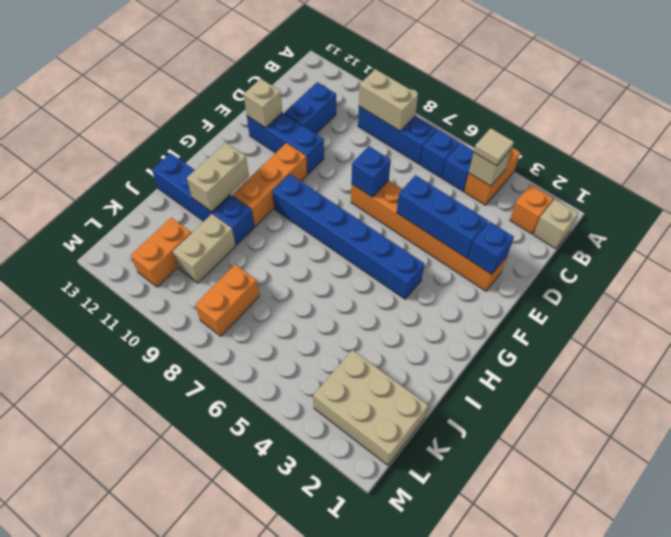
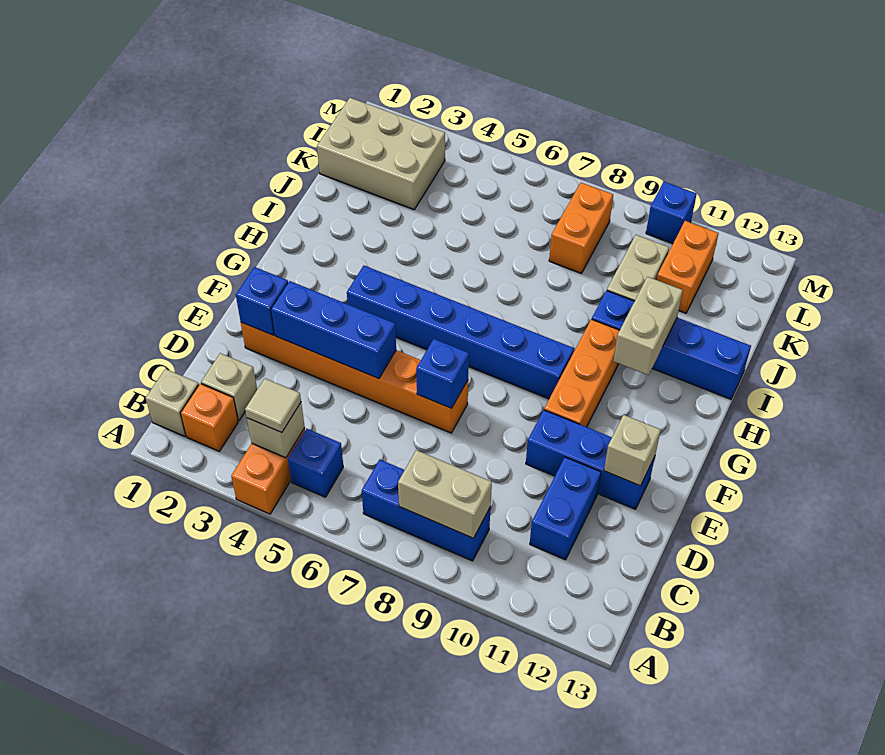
blue brick B6 level 1 -> blue brick M10 level 1
none -> tan brick C2 level 1

